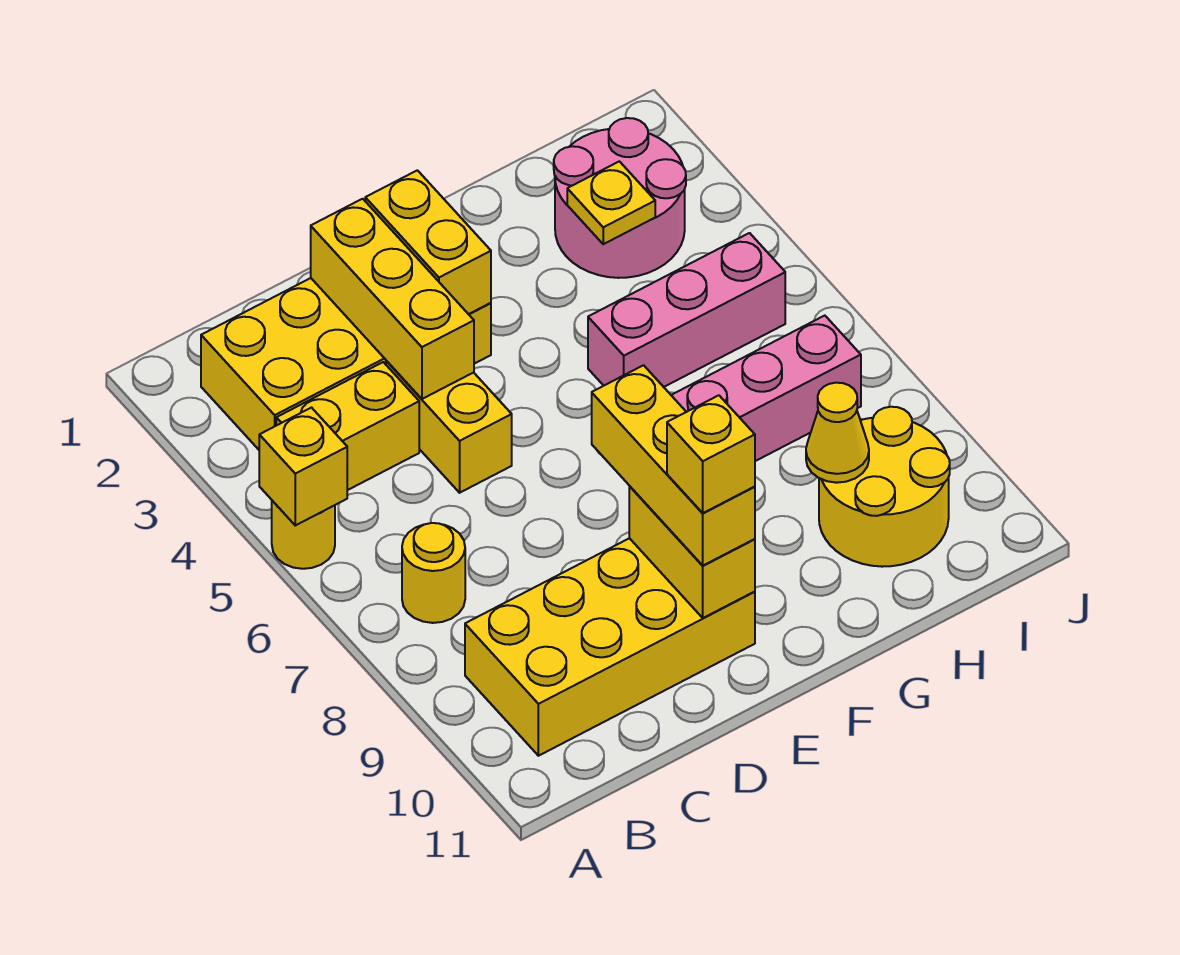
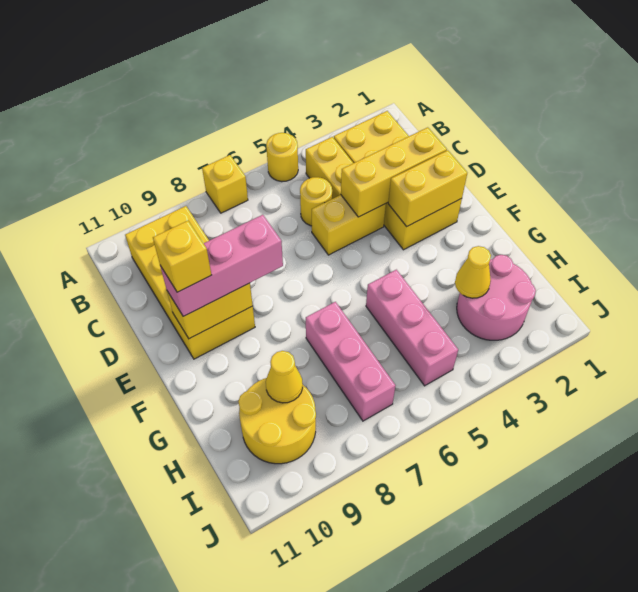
yellow brick A5 level 2 -> yellow brick A7 level 1
yellow round brick B7 level 1 -> yellow round brick C5 level 1
yellow brick E8:E10 level 3 -> pink brick E8:E10 level 3
yellow plate H3 level 2 -> yellow cone H3 level 2

